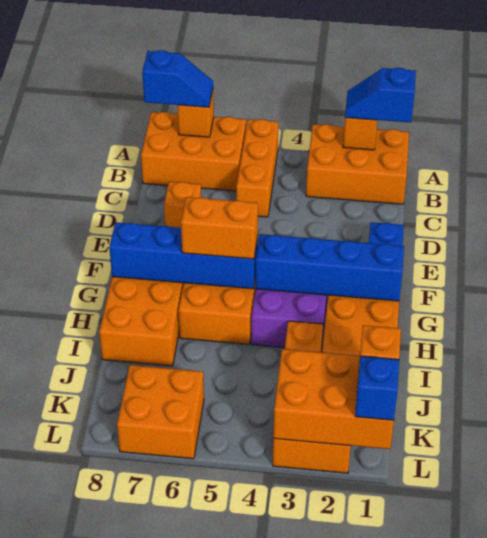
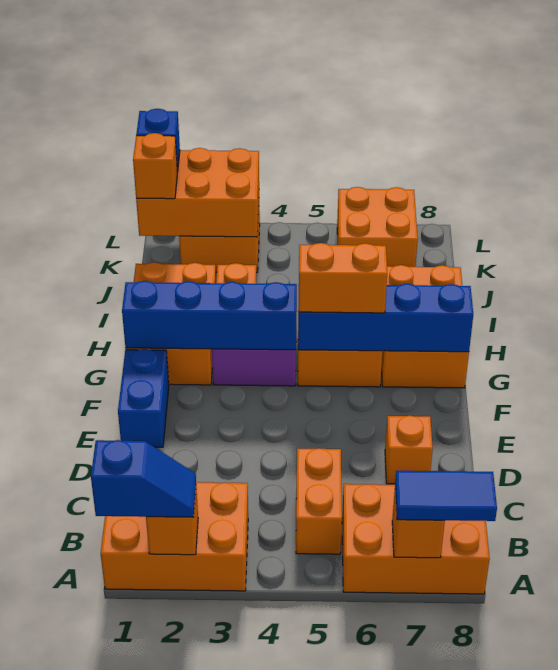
orange brick A5:C5 level 1 -> orange brick B5:C5 level 1
blue slope A7:A8 level 3 top 8 -> blue tile A7:A8 level 3

